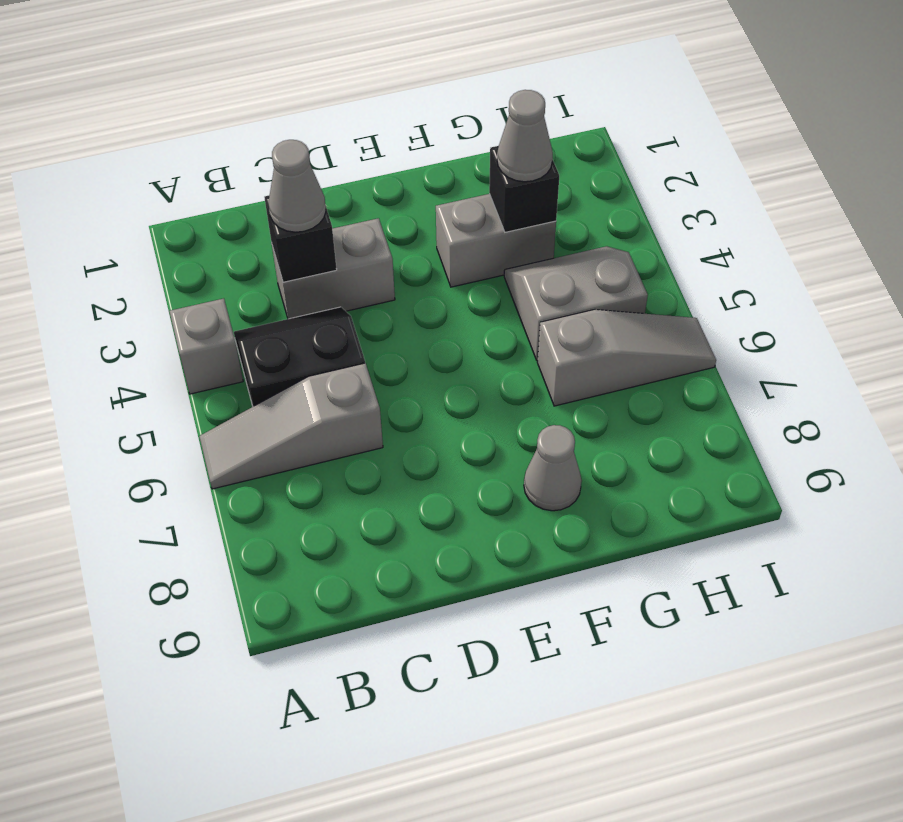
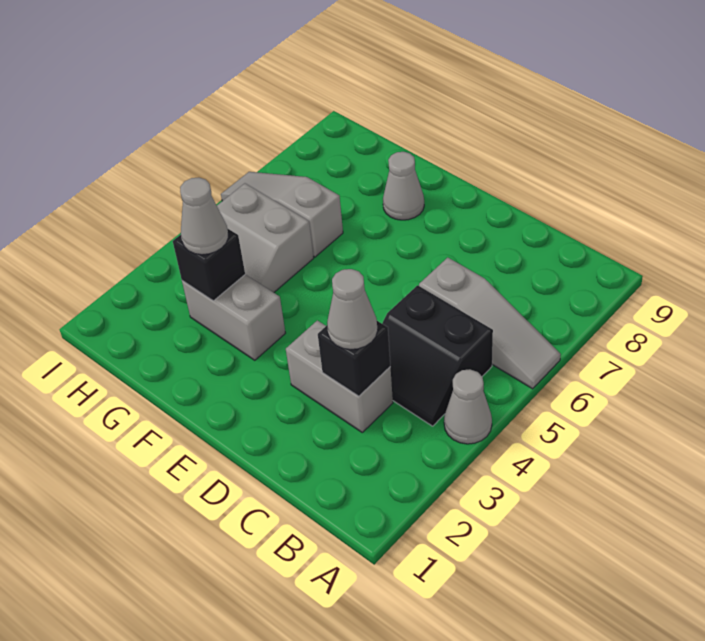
grey brick A4 level 1 -> grey cone A4 level 1

